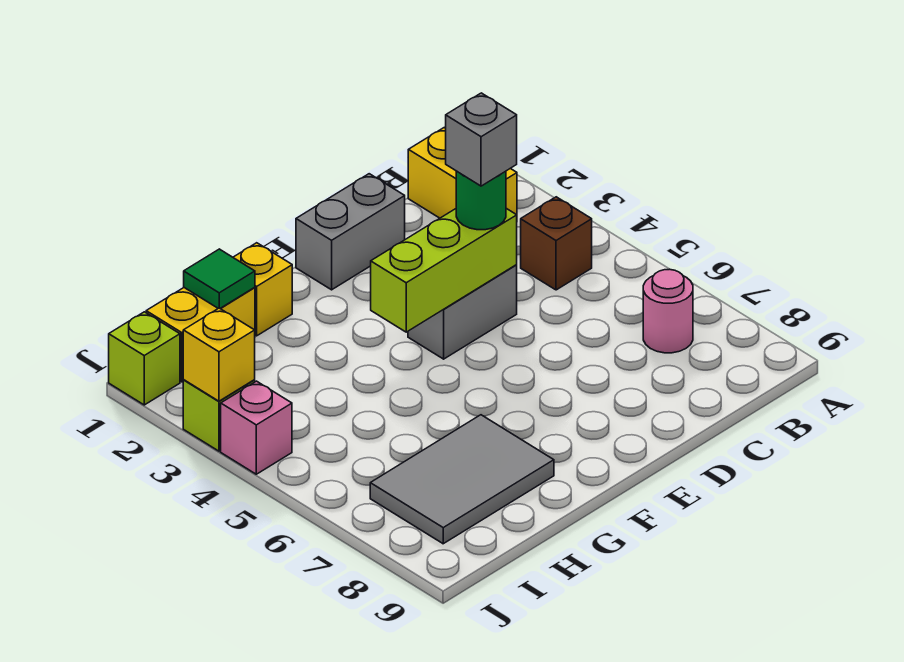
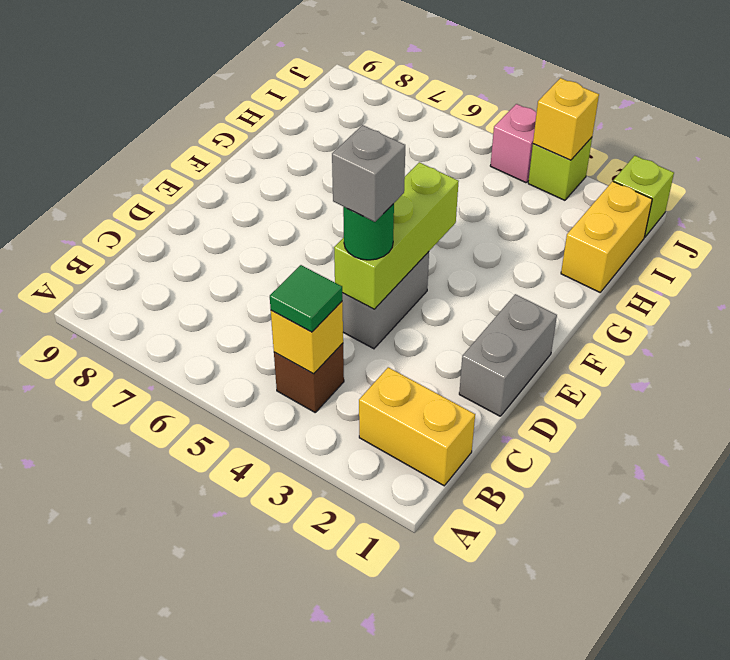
pink round brick B7 level 1 -> none
yellow brick G1 level 1 -> yellow brick B4 level 2
grey tile G7:I8 level 1 -> none
green tile H1 level 2 -> green tile B4 level 3

